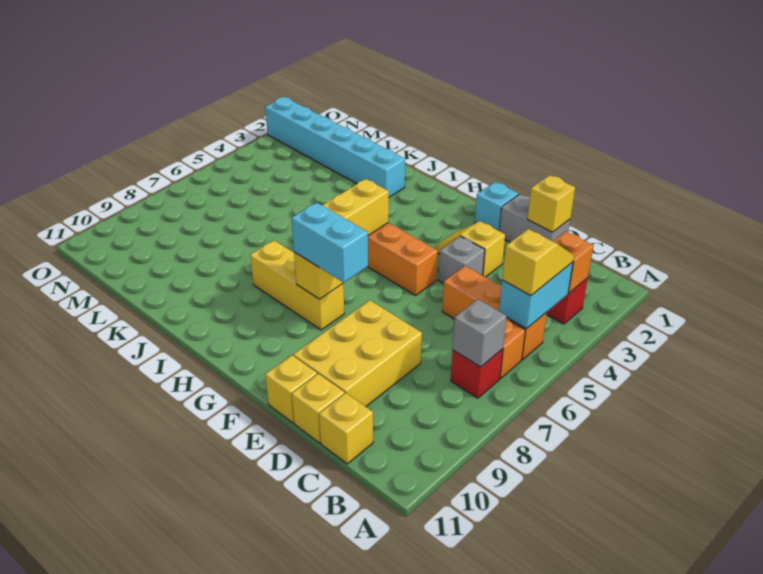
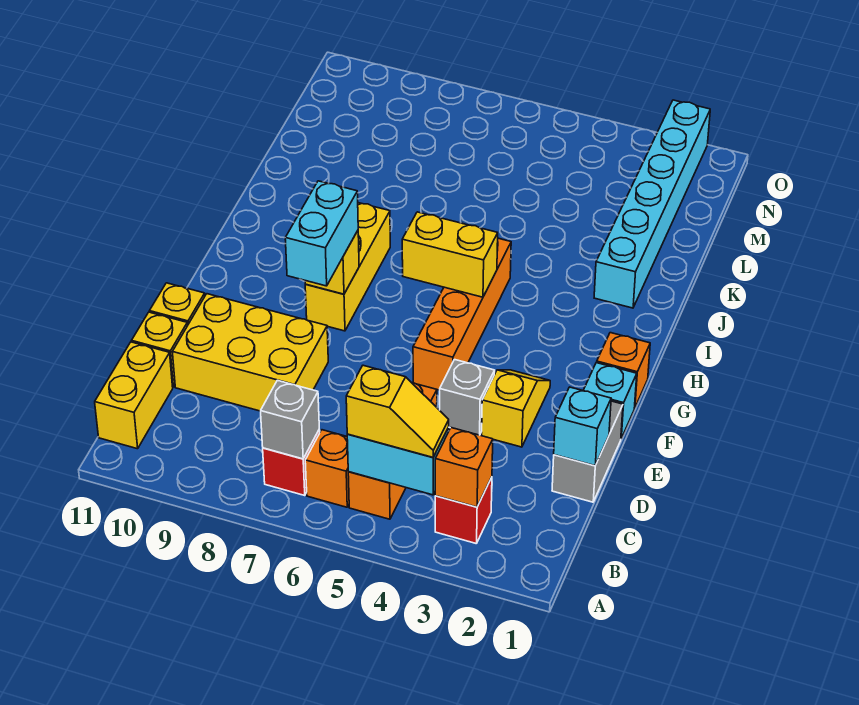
yellow brick C11 level 1 -> yellow brick B11:C11 level 1
yellow brick D1 level 2 -> cyan brick D1 level 2
none -> orange brick G1 level 1

